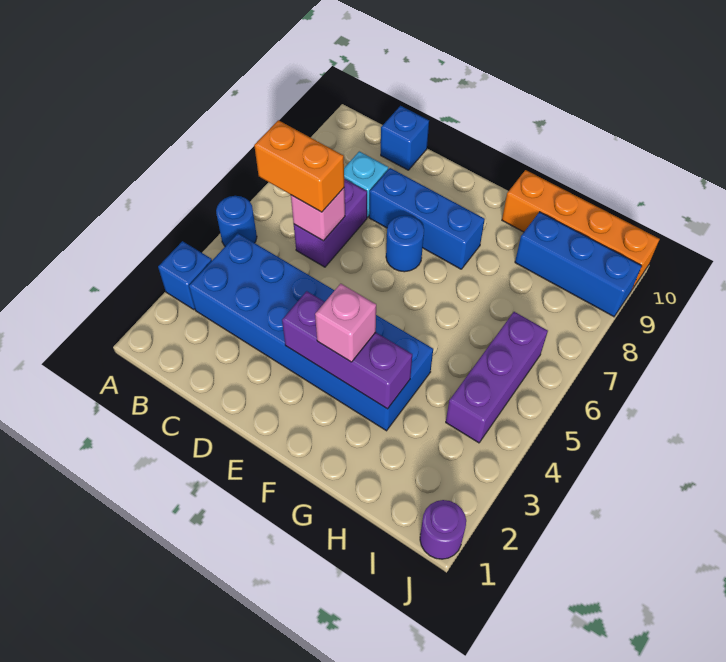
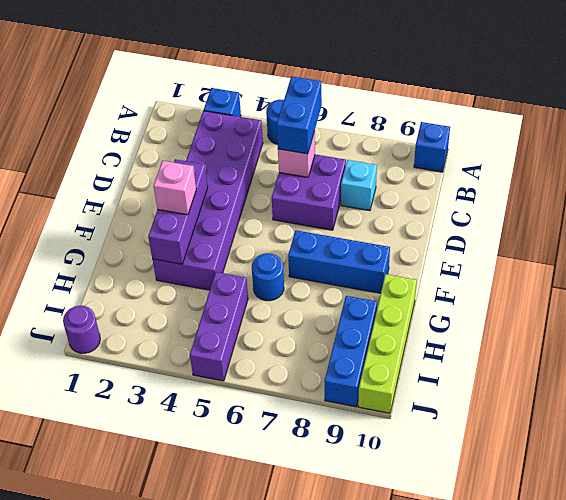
blue brick B3:G4 level 1 -> purple brick B3:G4 level 1
orange brick B6:C6 level 3 -> blue brick B6:C6 level 3
purple brick C6:C7 level 1 -> purple brick C6:D7 level 1
blue brick C10 level 1 -> blue brick A10 level 1
blue brick D8:F8 level 1 -> blue brick F7:F9 level 1
blue round brick E7 level 1 -> blue round brick G6 level 1
orange brick G10:J10 level 1 -> lime brick G10:J10 level 1
purple brick I4:I6 level 1 -> purple brick H5:J5 level 1

